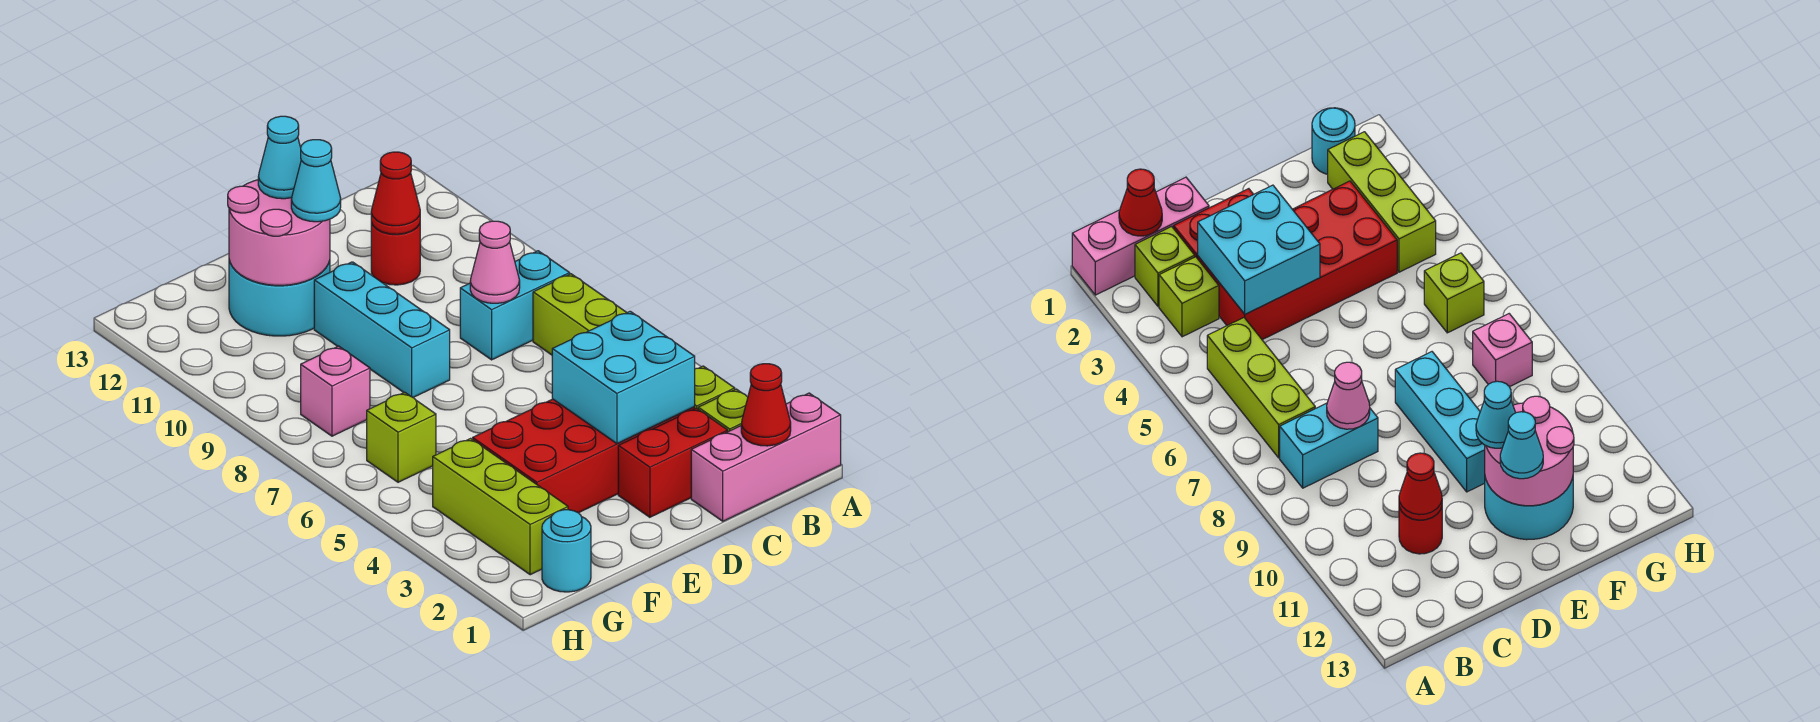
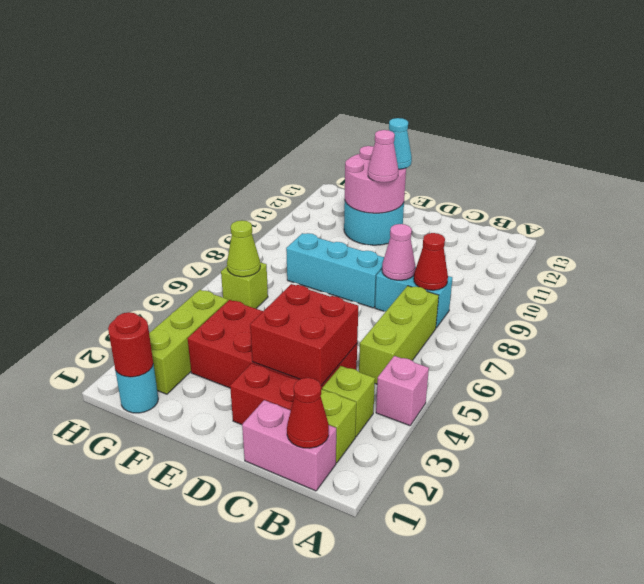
pink brick A1:C1 level 1 -> pink brick B1:C1 level 1
cyan brick C3:D4 level 2 -> red brick C3:D4 level 2
red round brick C11 level 1 -> red round brick G1 level 2
red cone C11 level 2 -> red cone B8 level 2
cyan brick E8:E10 level 1 -> cyan brick D8:F8 level 1
cyan cone E11 level 3 -> pink cone E11 level 3
none -> lime cone G6 level 2
pink brick G8 level 1 -> pink brick A4 level 1

